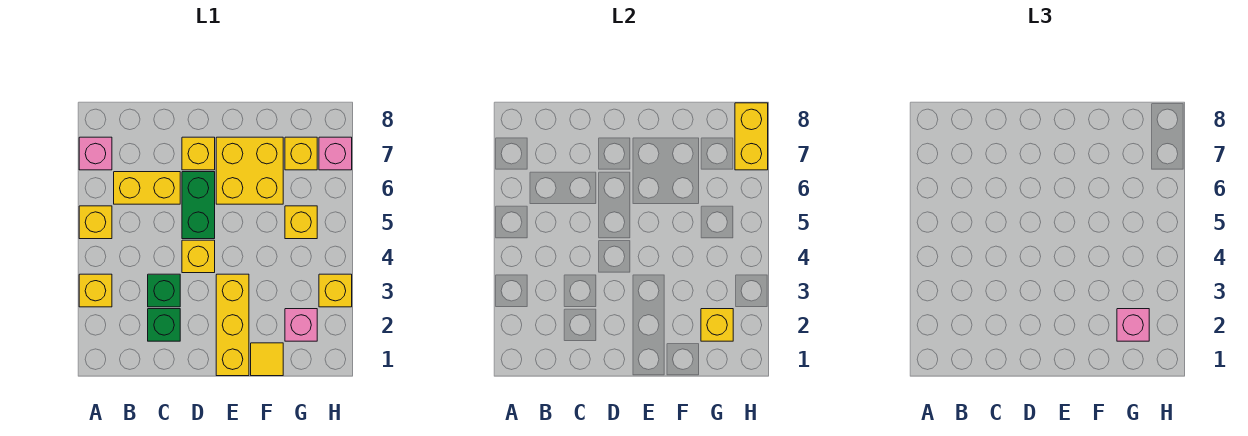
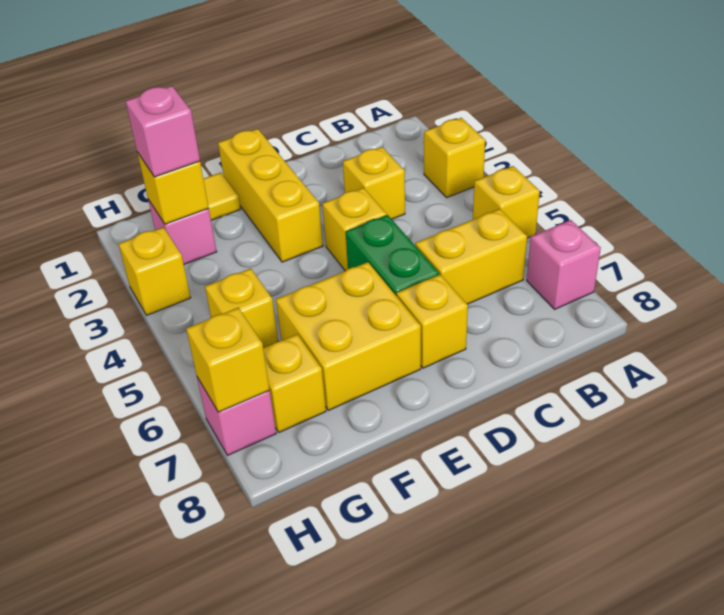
green brick C2 level 1 -> none
green brick C3 level 1 -> yellow brick C3 level 1
yellow brick H7:H8 level 2 -> yellow brick H7 level 2

